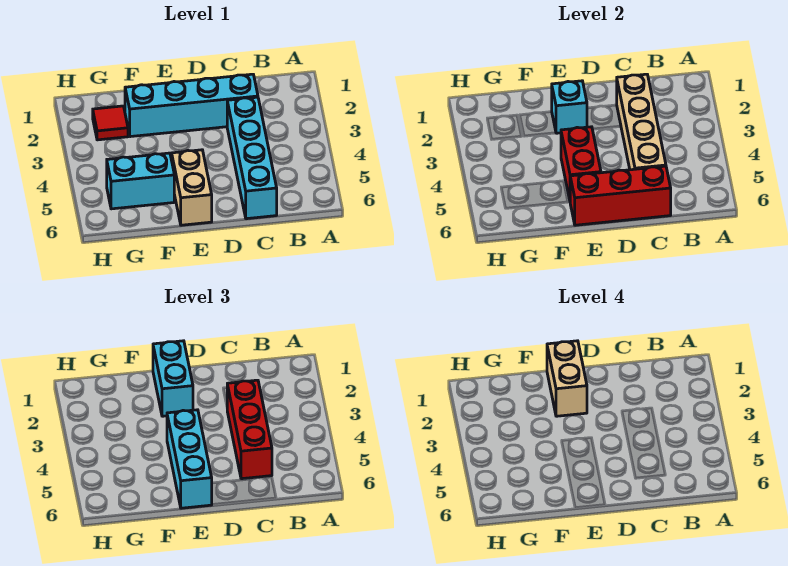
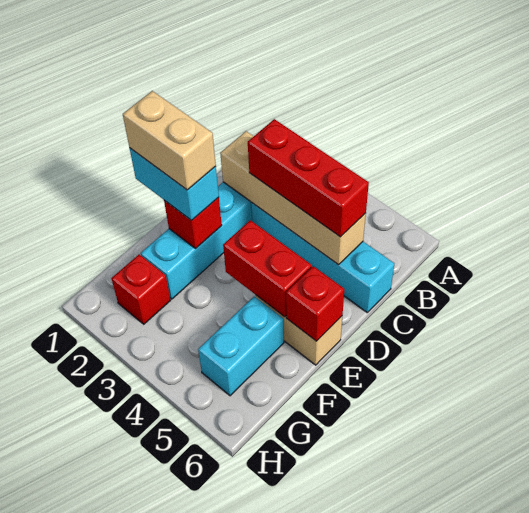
red brick C6:E6 level 2 -> red brick E6 level 2
cyan brick E2 level 2 -> red brick E2 level 2
cyan brick E4:E6 level 3 -> none
red tile G2 level 1 -> red brick G2 level 1

